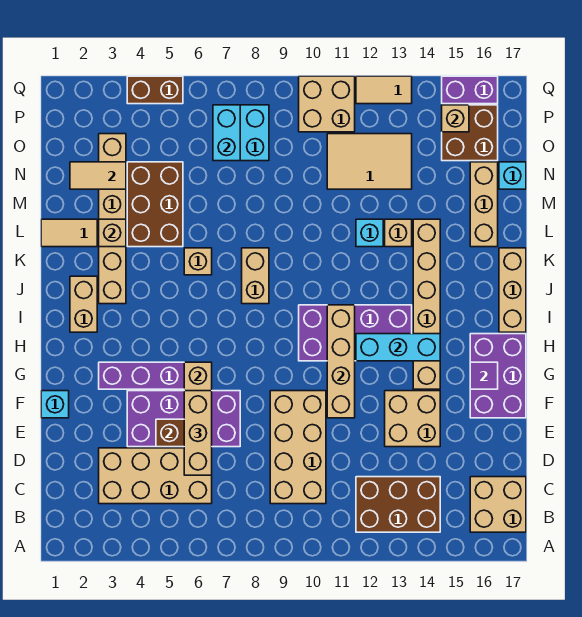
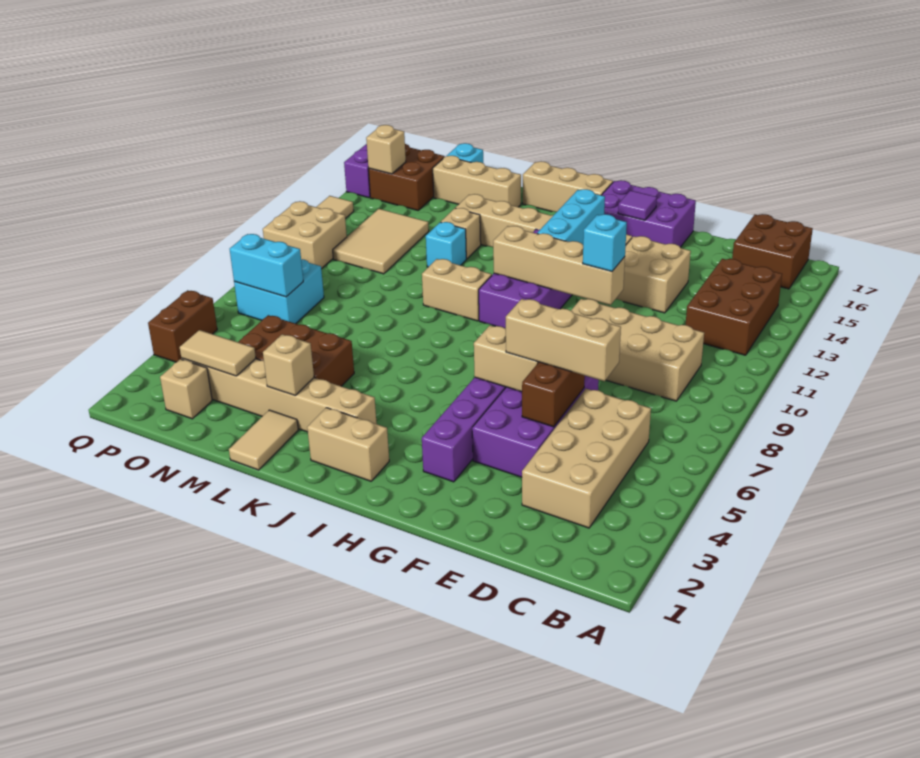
tan brick B16:C17 level 1 -> brown brick B16:C17 level 1
cyan brick F1 level 1 -> cyan brick F11 level 3
tan brick J8:K8 level 1 -> tan brick J10:K10 level 1
tan brick K6 level 1 -> tan brick O2 level 1
tan tile N2:N3 level 2 -> tan tile N3:O3 level 2

